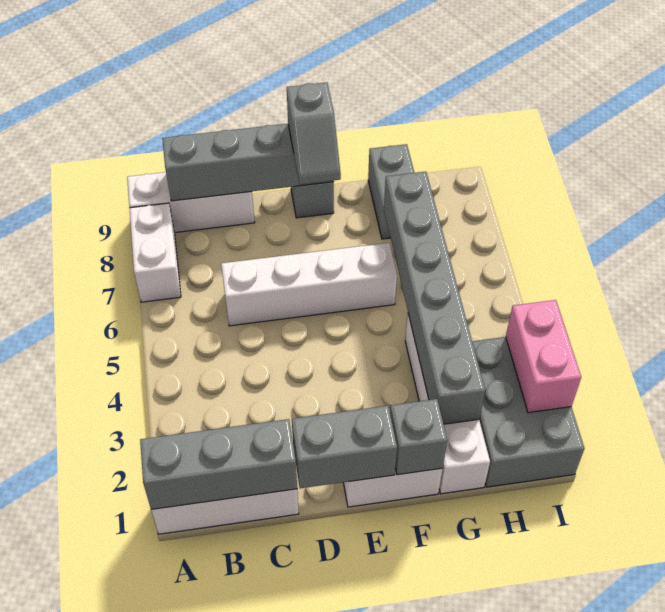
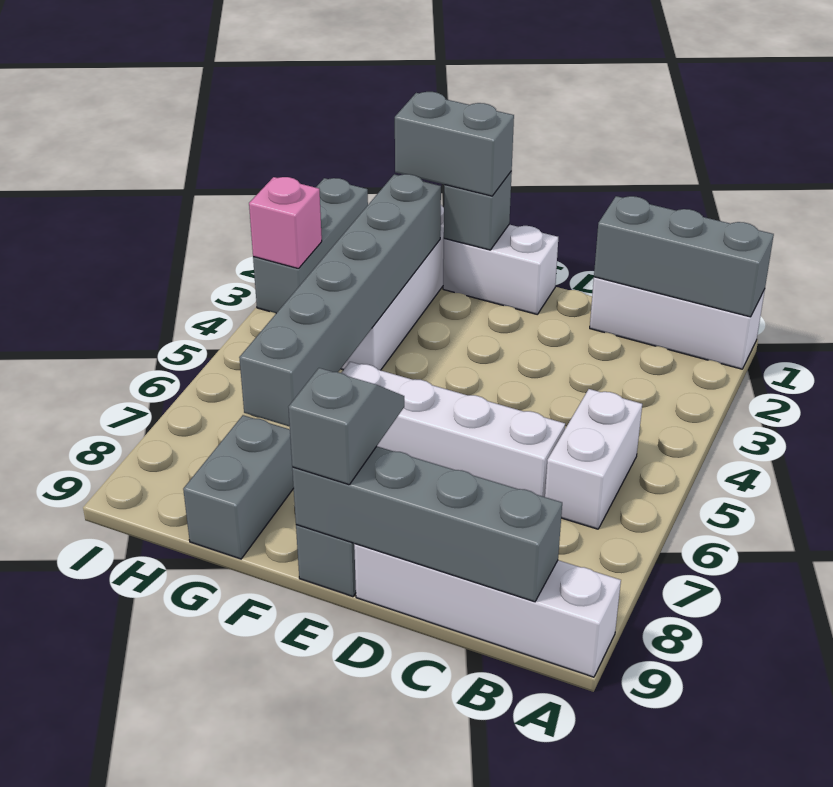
white brick A7:A8 level 1 -> white brick B5:B6 level 1
white brick A9:C9 level 1 -> white brick A9:D9 level 1
grey brick D1:E1 level 2 -> grey brick F1:G1 level 3
grey brick H1:I3 level 1 -> grey brick I1:I3 level 1
pink brick I2:I3 level 2 -> pink brick I3 level 2

